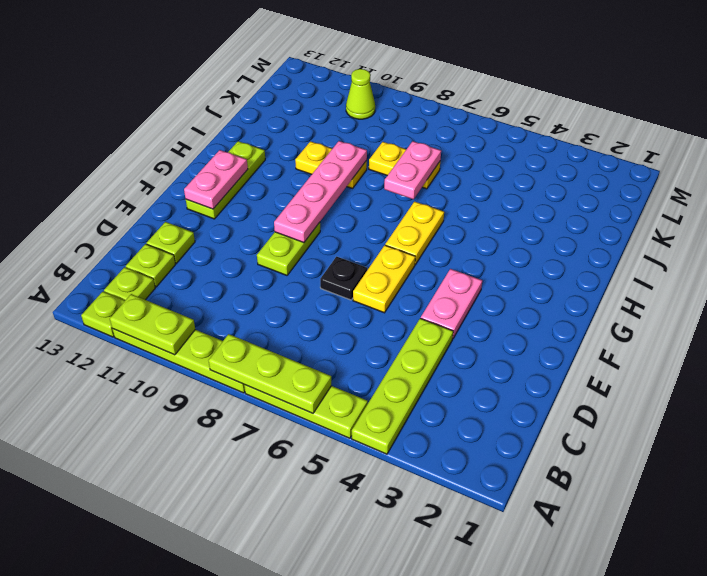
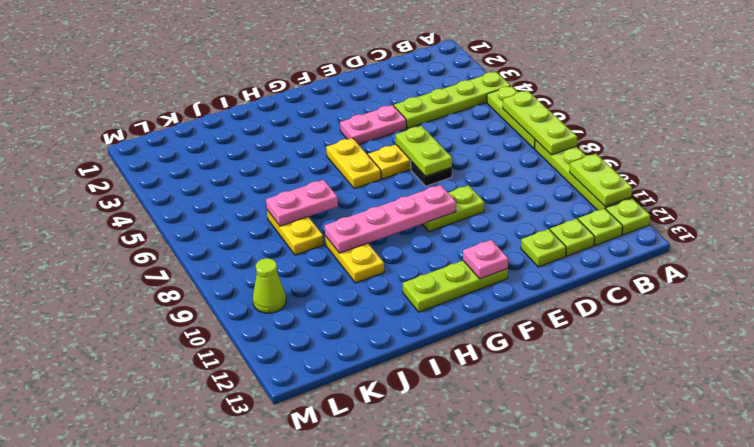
none -> lime plate E6:E7 level 2
pink plate F12:G12 level 2 -> pink plate F12 level 2
yellow plate G6:H6 level 1 -> yellow plate G5:G6 level 1

